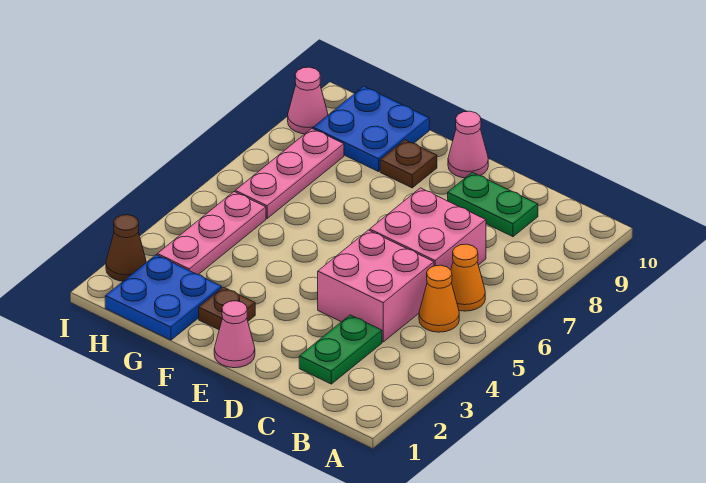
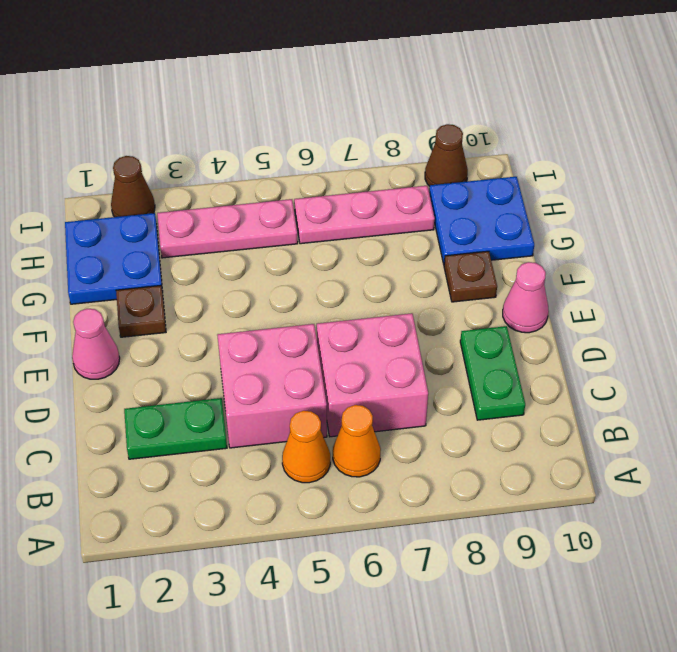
pink cone I9 level 1 -> brown cone I9 level 1

